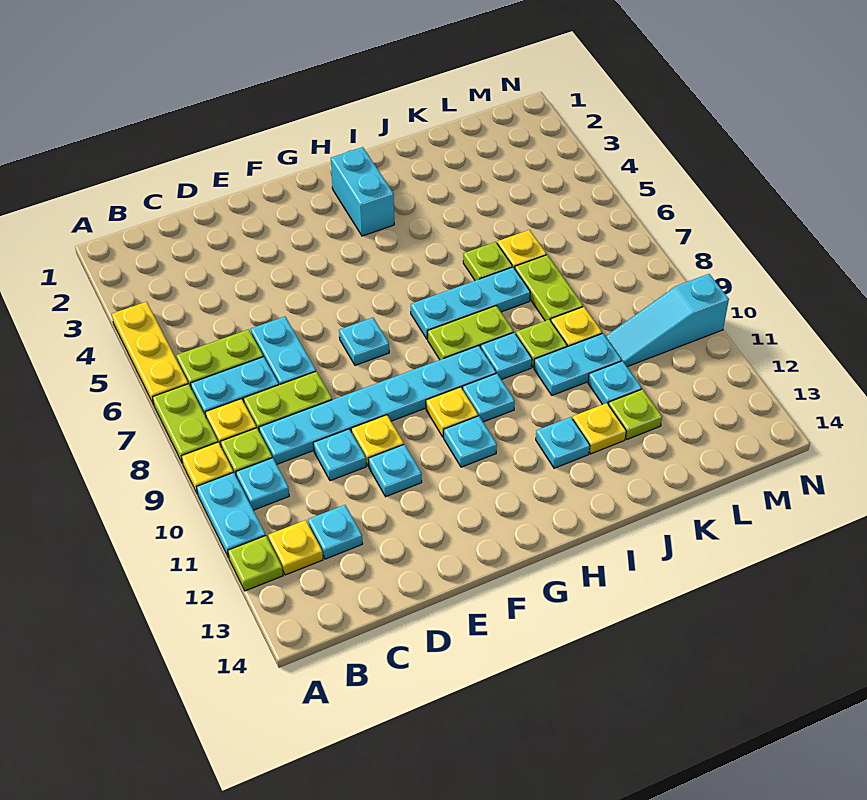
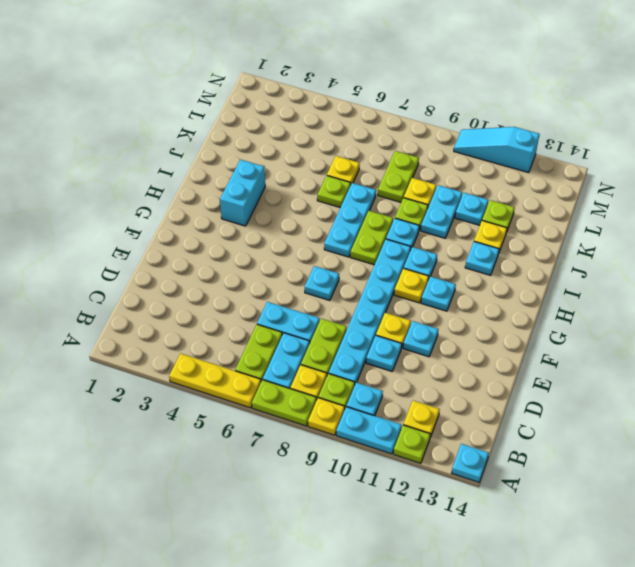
cyan plate C12 level 1 -> cyan plate A14 level 1
cyan brick H2:H3 level 1 -> cyan brick H3:I3 level 1
lime plate K7:K8 level 1 -> lime plate K8:L8 level 1
cyan slope L10:N10 level 1 top N -> cyan slope N10:N12 level 1 top 12

